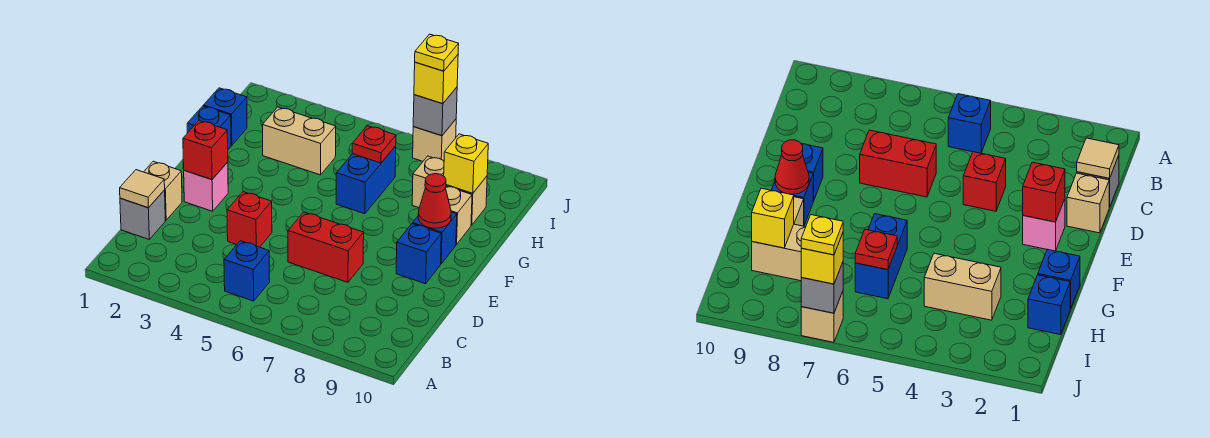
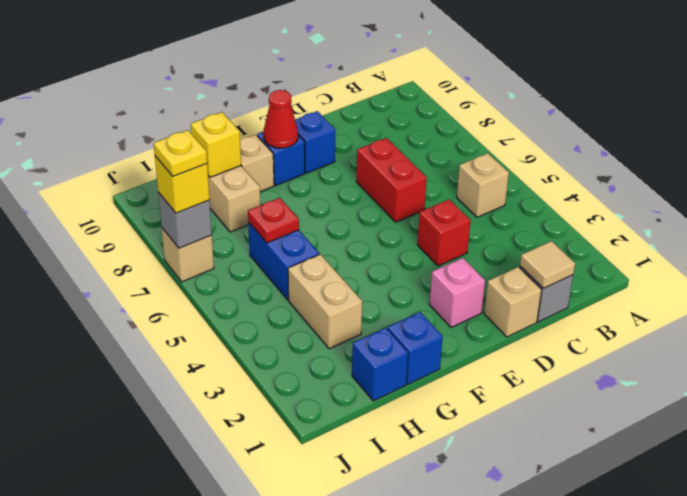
blue brick B5 level 1 -> tan brick B5 level 1
red brick E2 level 2 -> none
blue brick G6:H6 level 1 -> blue brick H5:H6 level 1

